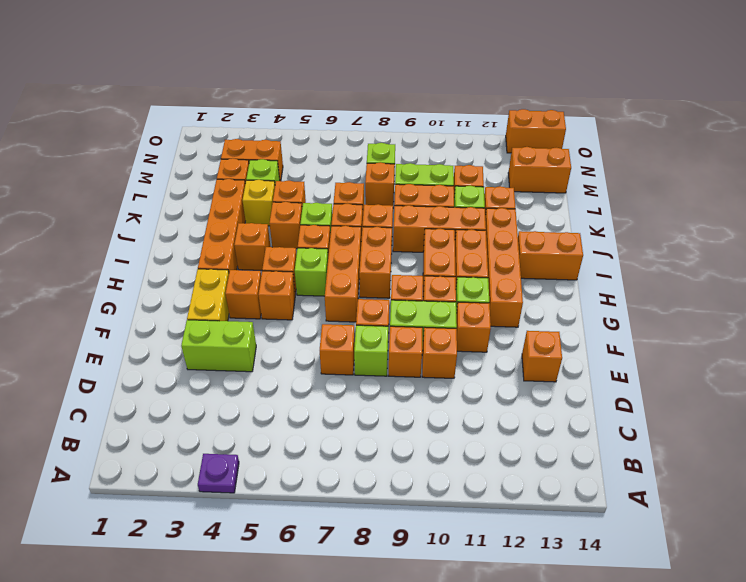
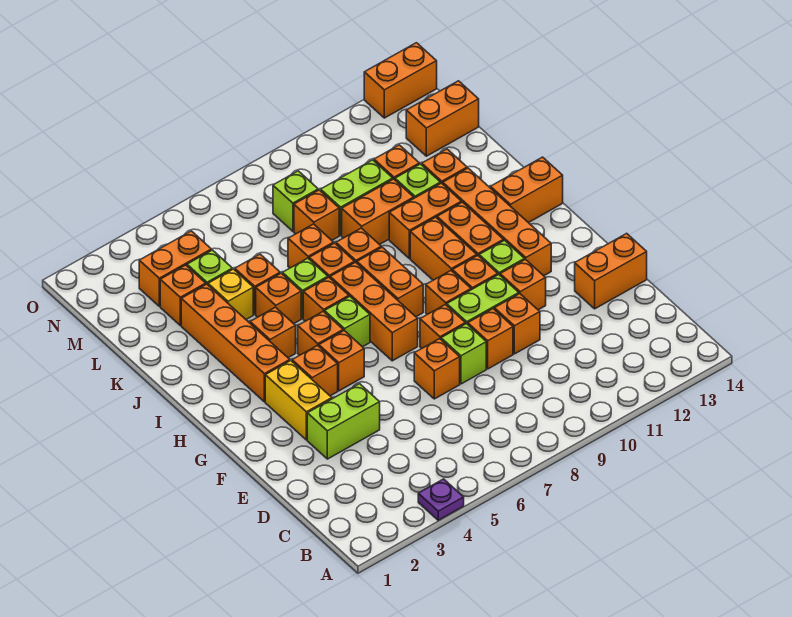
orange brick E13 level 1 -> orange brick E13:E14 level 1
orange brick J9:J11 level 1 -> orange brick J10:J11 level 1

